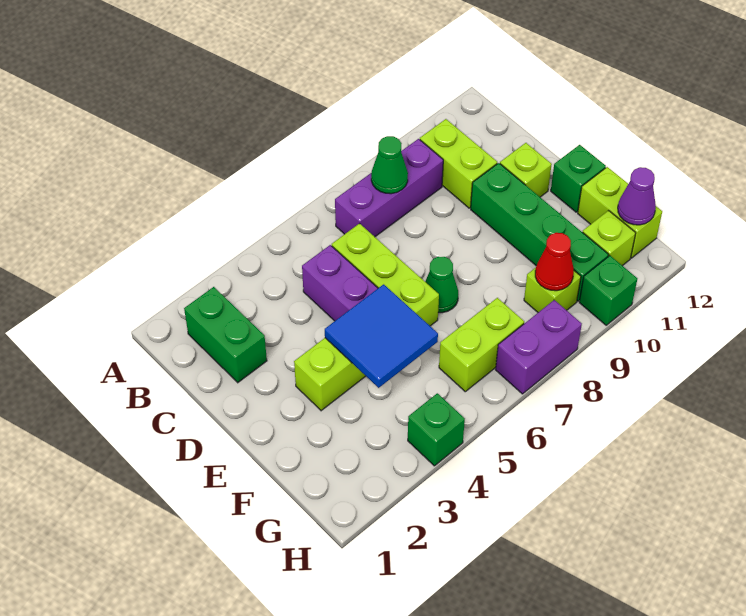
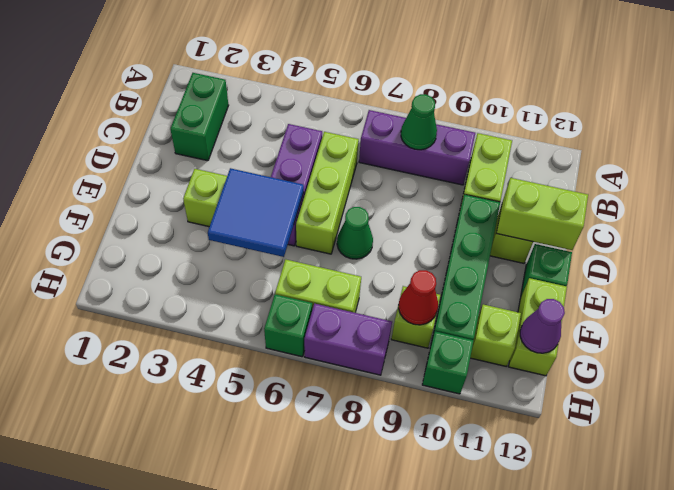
none -> lime brick D11:D12 level 2
green brick H4 level 1 -> green brick H6 level 1

